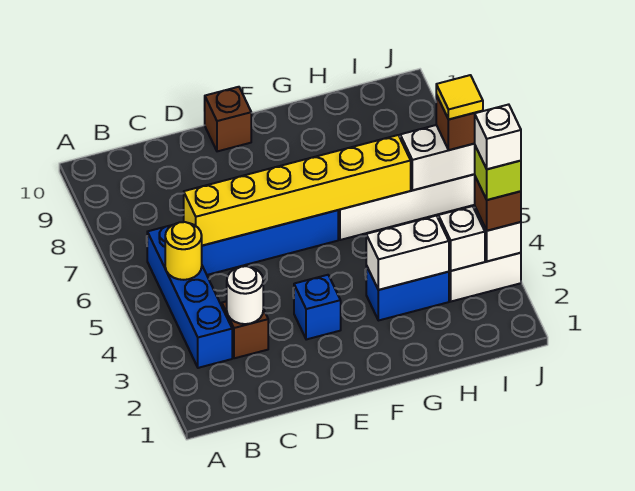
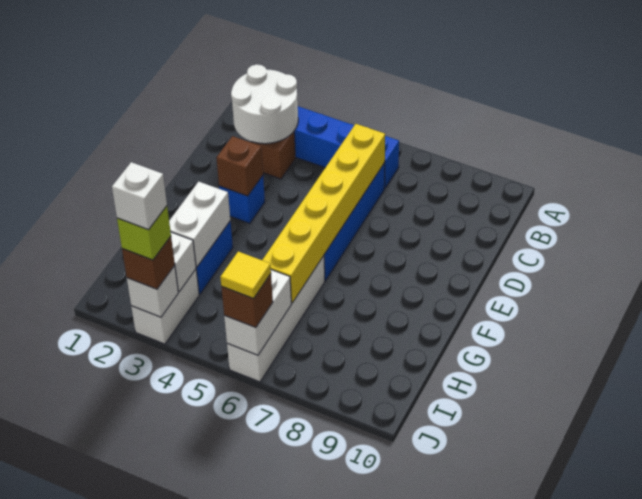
yellow round brick B5 level 2 -> none
white round brick C3 level 2 -> white round brick B2:C3 level 2
brown brick E10 level 1 -> brown brick E3 level 2

